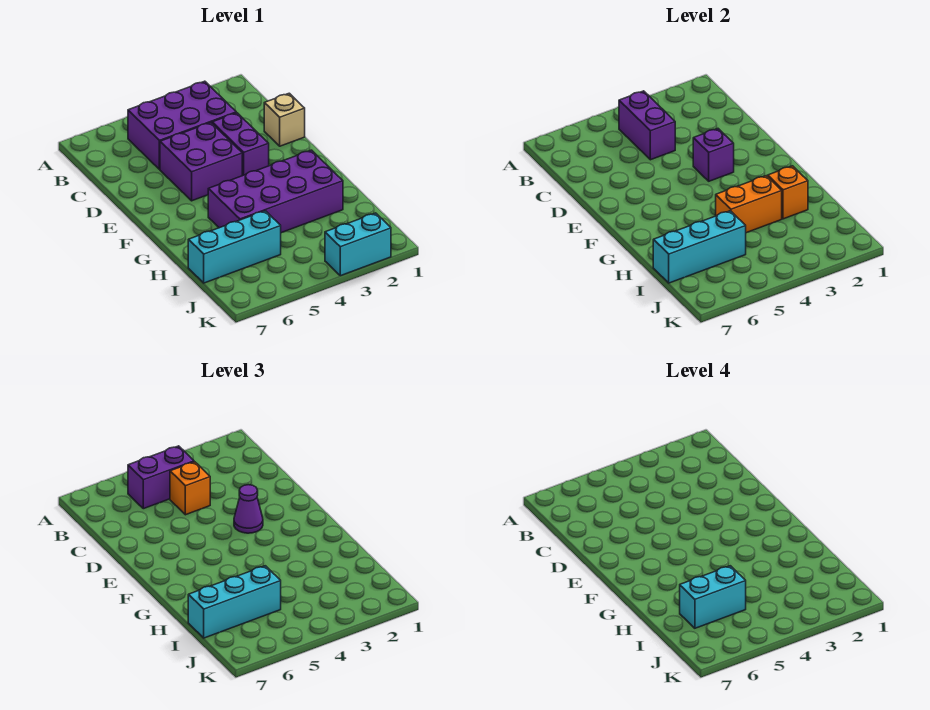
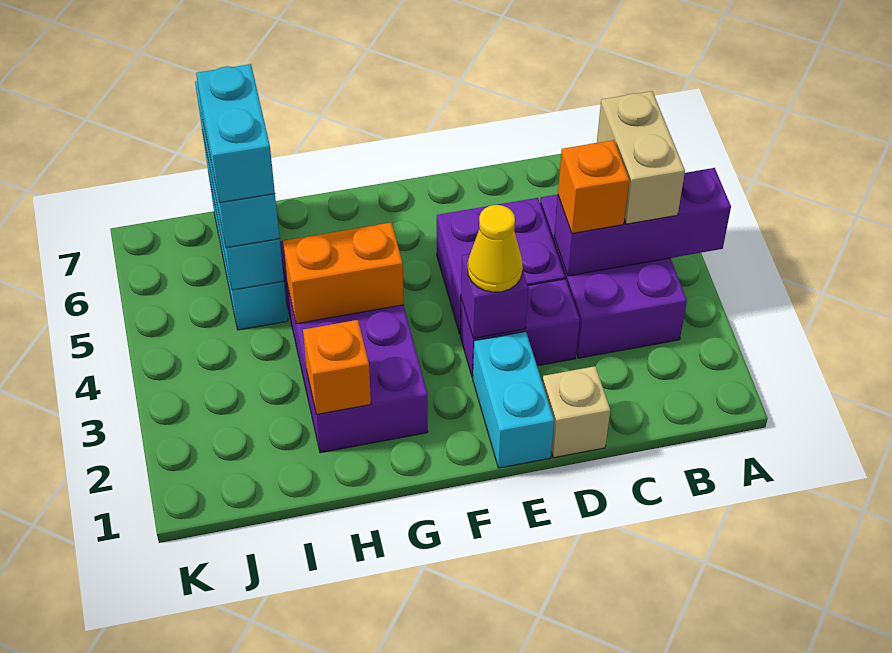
purple brick B4:C4 level 2 -> purple brick A4:C4 level 2
purple brick B4:B5 level 3 -> tan brick B4:B5 level 3
purple cone E3 level 3 -> yellow cone E3 level 3
orange brick H3:H4 level 2 -> orange brick G4:H4 level 2
cyan brick K2:K3 level 1 -> cyan brick E1:E2 level 1

